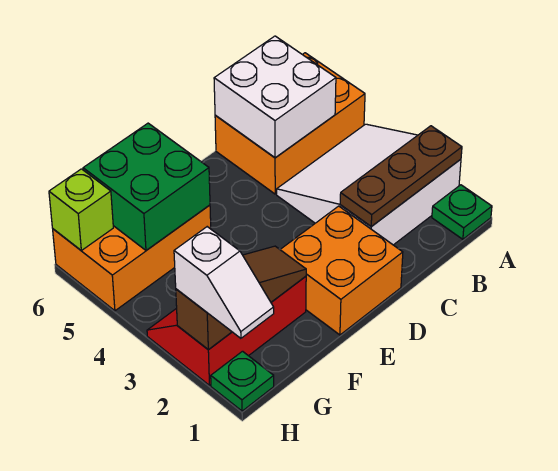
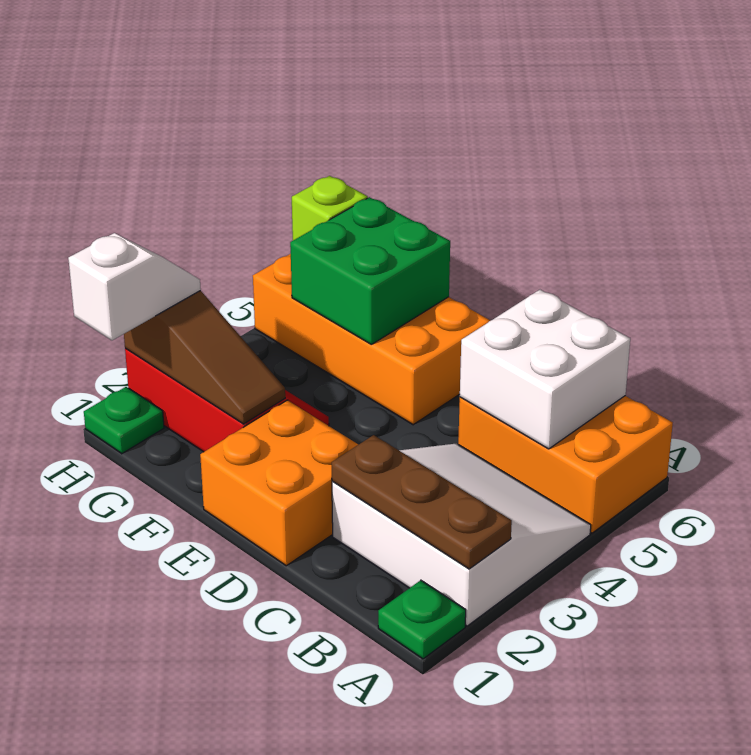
orange brick F5:H6 level 1 -> orange brick E5:H6 level 1
white slope H1:H2 level 3 top 2 -> white slope H1:H2 level 3 top 1

